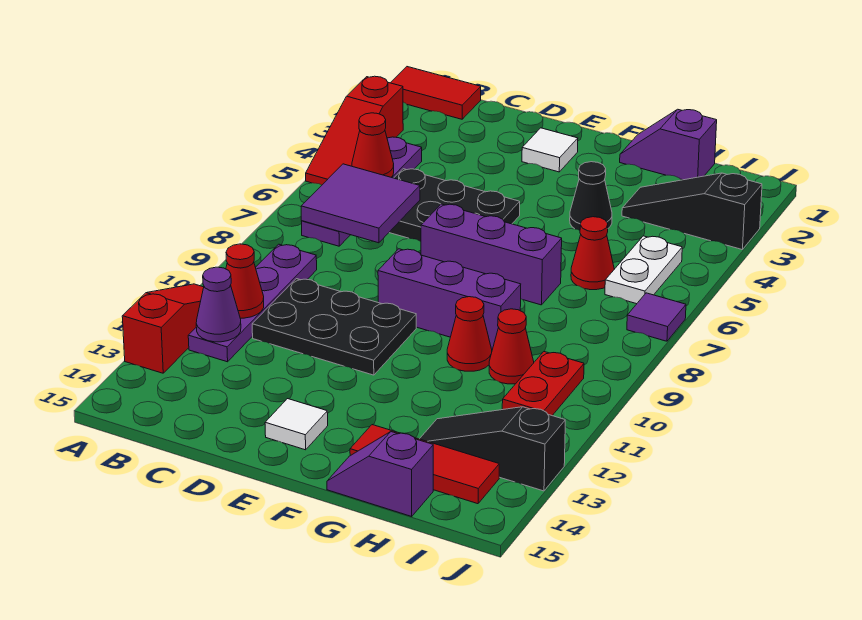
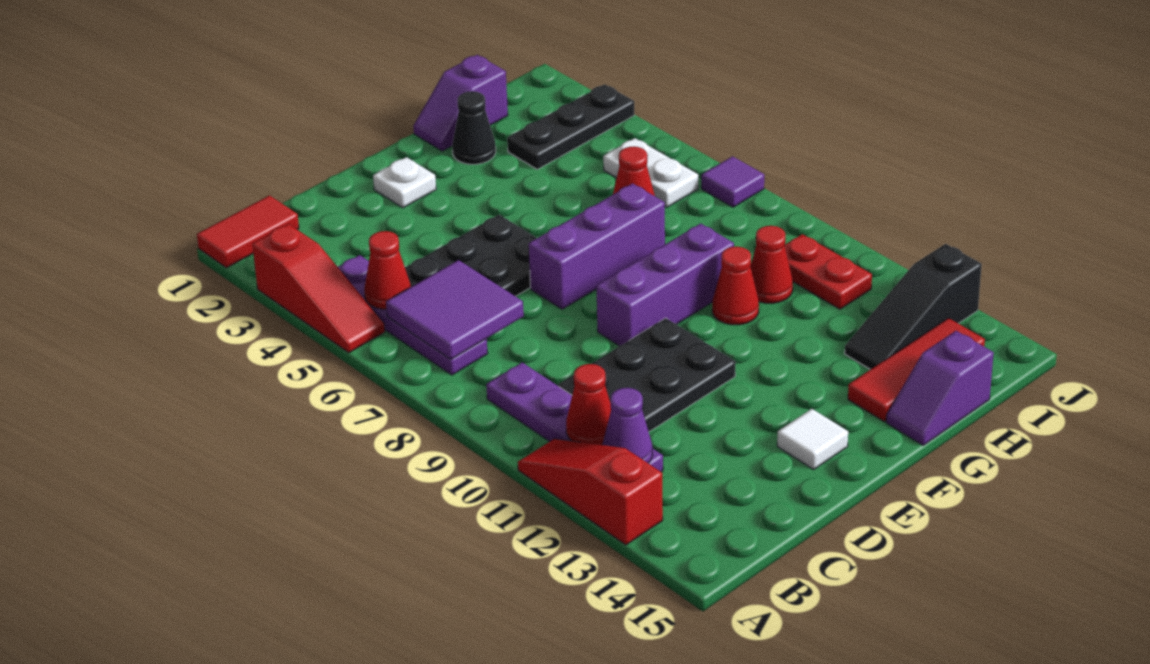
white tile E2 level 1 -> white plate E2 level 1
black cone G4 level 1 -> black cone G2 level 1
black slope H3:J3 level 1 top J -> black plate H3:J3 level 1

